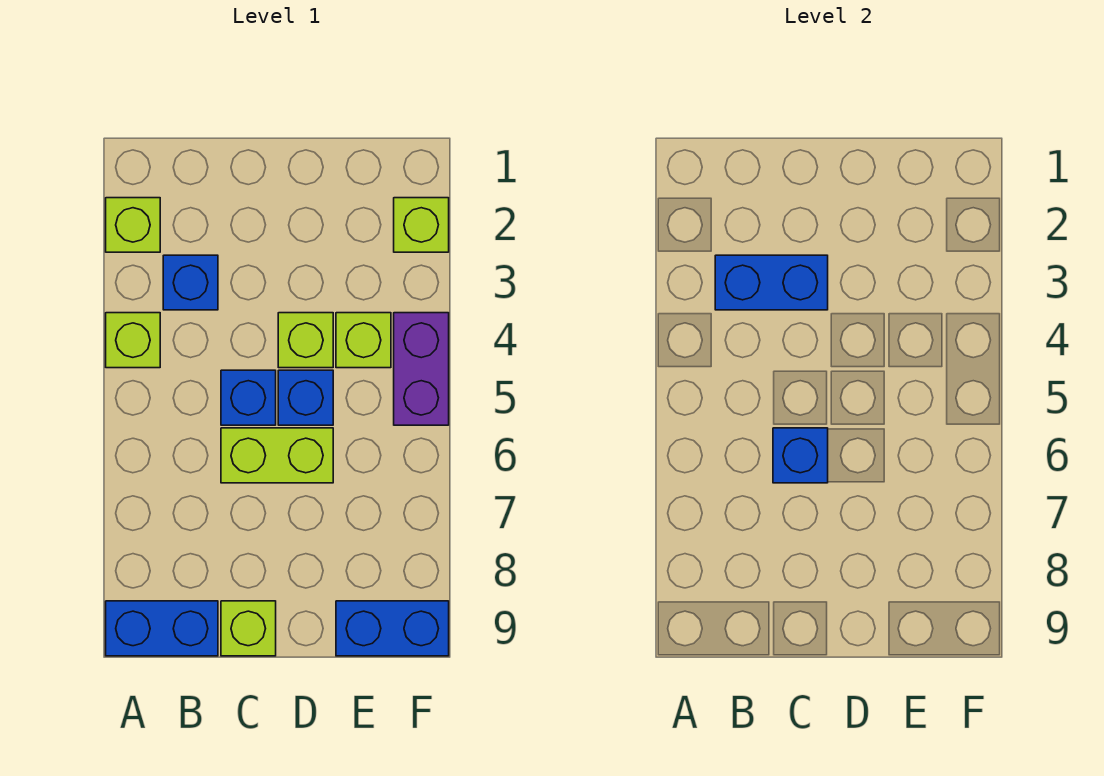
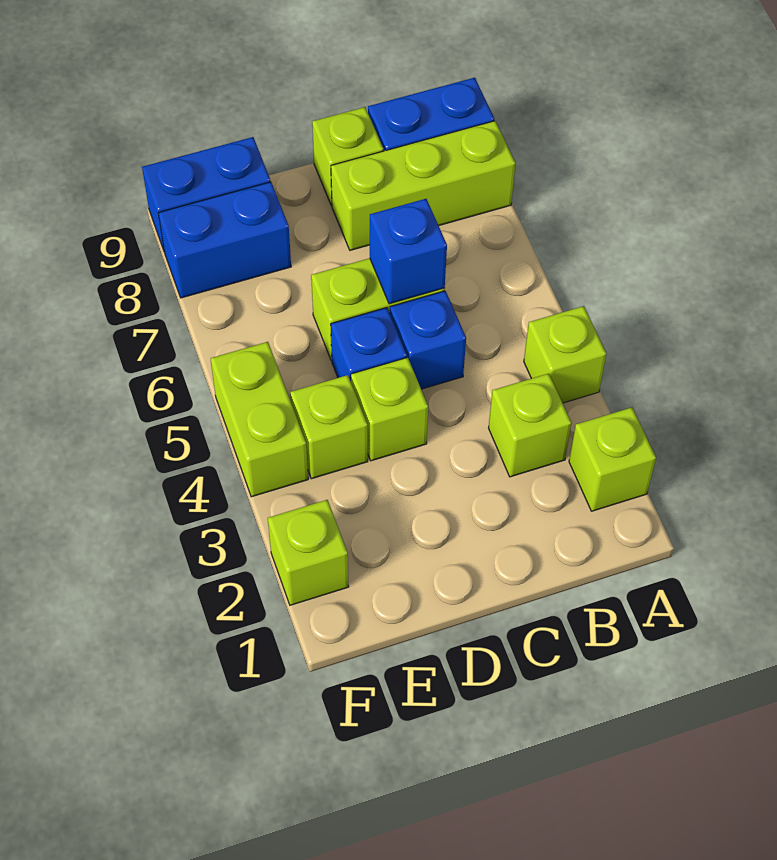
none -> lime brick A8:C8 level 1
blue brick B3 level 1 -> lime brick B3 level 1
blue brick B3:C3 level 2 -> blue brick E8:F8 level 1
purple brick F4:F5 level 1 -> lime brick F4:F5 level 1

